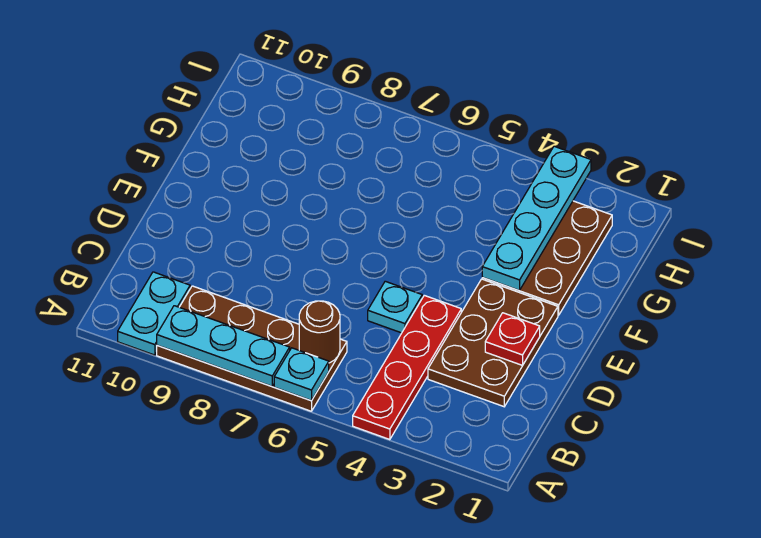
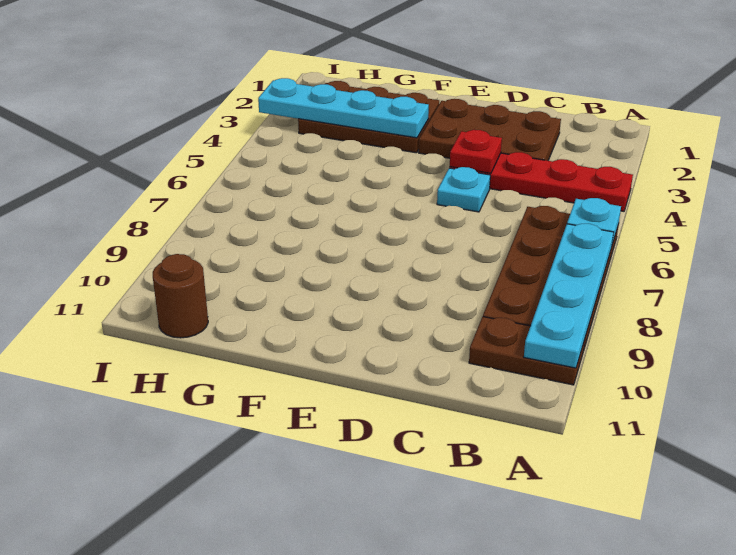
cyan plate A7:A9 level 2 -> cyan plate A7:A10 level 2
cyan plate A10:B10 level 1 -> brown plate A10:B10 level 1
brown round brick B6 level 2 -> brown round brick H11 level 1
red plate D2 level 2 -> red plate D4 level 2

